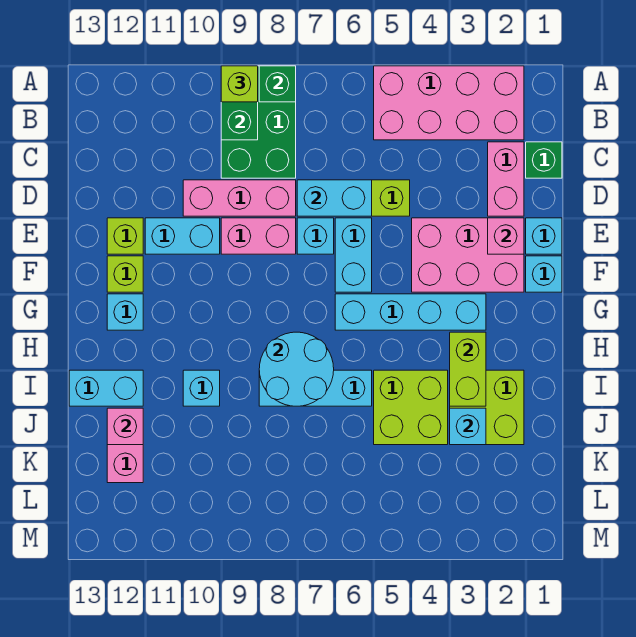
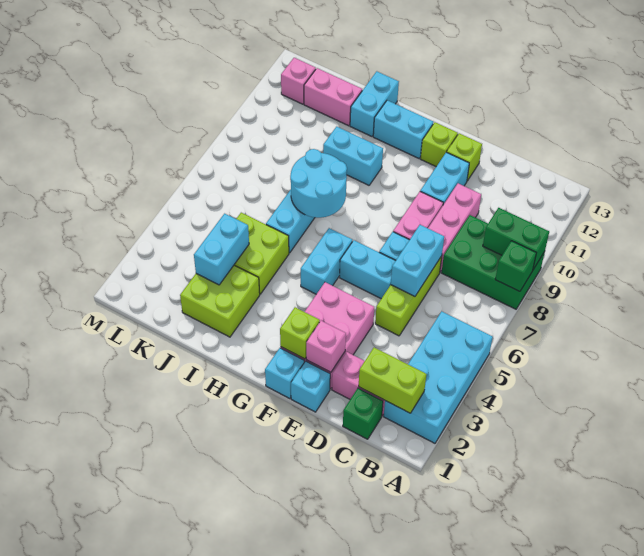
pink brick A2:B5 level 1 -> cyan brick A2:B5 level 1
lime brick A9 level 3 -> lime brick F2 level 2
cyan brick G3:G6 level 1 -> cyan brick G5:G6 level 1
cyan brick G12 level 1 -> cyan brick G12:H12 level 1
lime brick H3:I3 level 2 -> lime brick B2:C2 level 2
cyan brick I10 level 1 -> cyan brick H10:I10 level 1
cyan brick J3 level 2 -> cyan brick J3:J4 level 2
pink brick J12 level 2 -> pink brick L12 level 1

